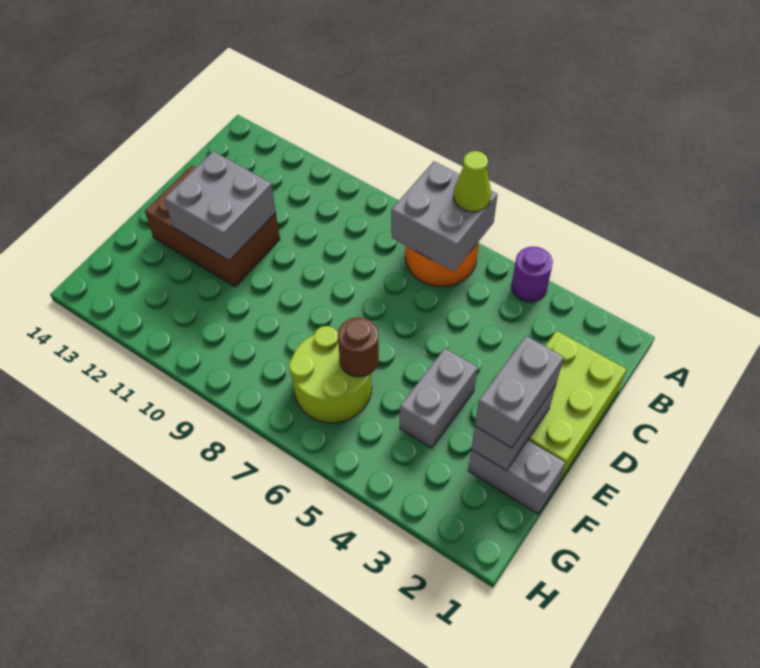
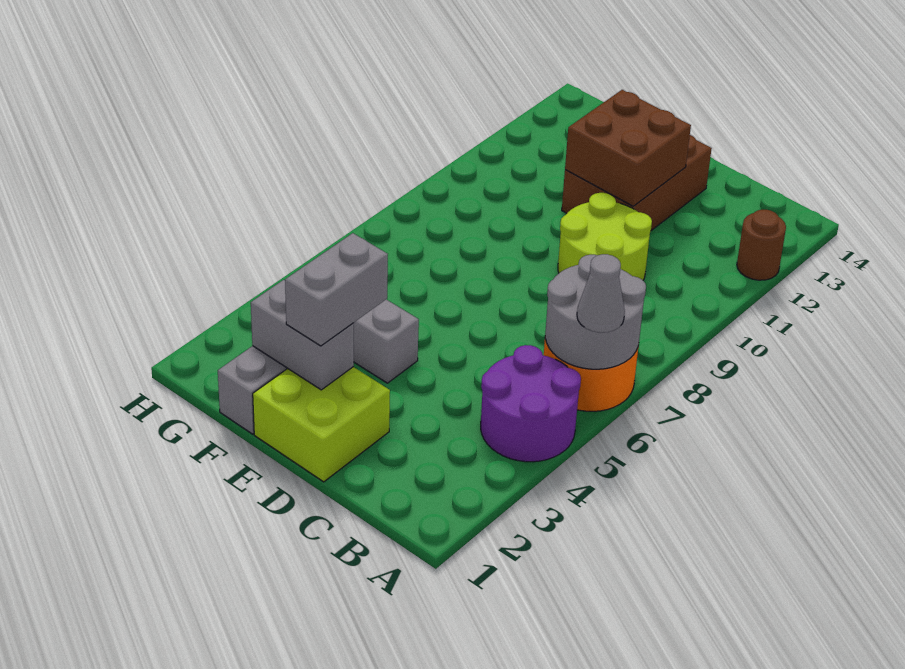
purple round brick A4 level 1 -> purple round brick A4:B5 level 1
grey brick A6:B7 level 2 -> grey round brick A6:B7 level 2
lime cone A6 level 3 -> grey cone A6 level 3
lime brick C1:E2 level 1 -> lime brick D1:E2 level 1
grey brick D11:E12 level 2 -> brown brick D11:E12 level 2
grey brick E2:F2 level 3 -> grey brick E2:E3 level 3
lime round brick F6:G7 level 1 -> lime round brick C9:D10 level 1
brown round brick F6 level 2 -> brown round brick A12 level 1

